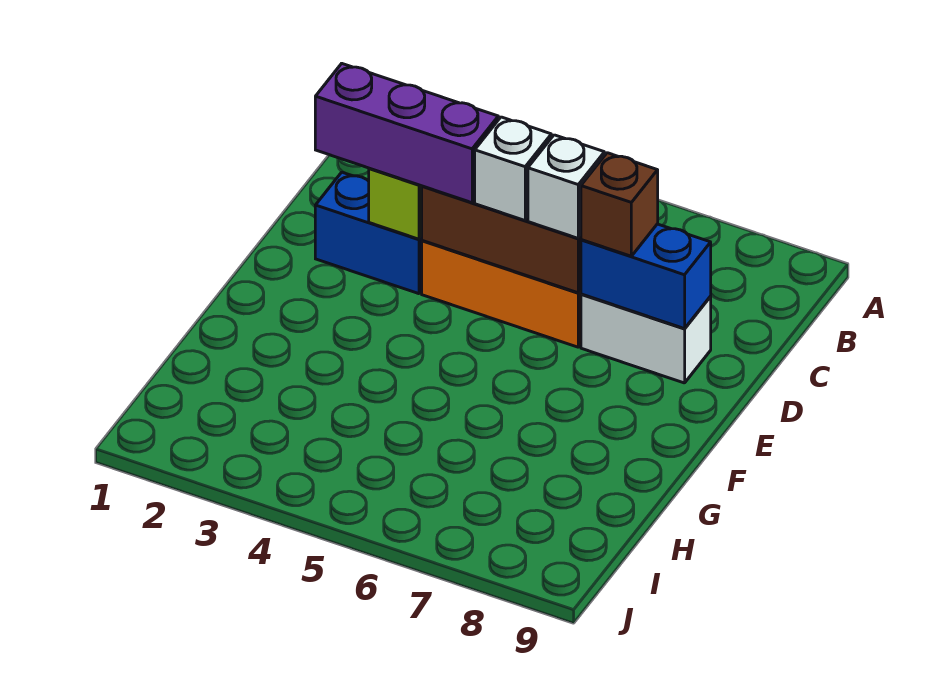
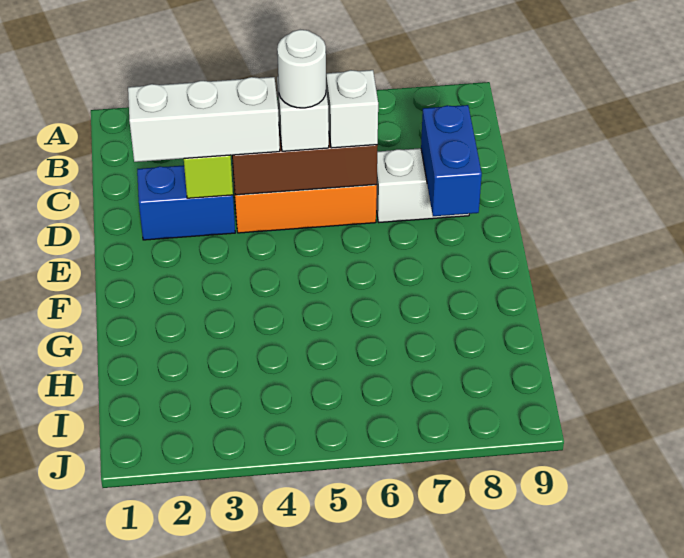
purple brick D2:D4 level 3 -> white brick D2:D4 level 3
none -> white round brick D5 level 4
blue brick D7:D8 level 2 -> blue brick D8:E8 level 2
brown brick D7 level 3 -> none

